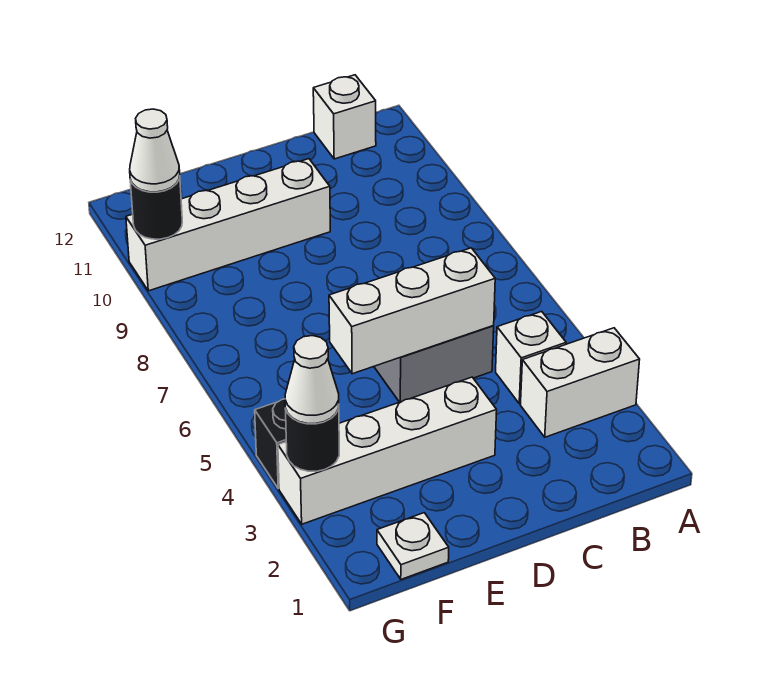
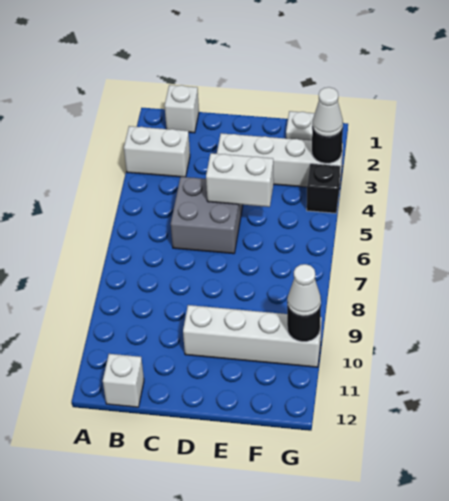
white brick B4 level 1 -> white brick B1 level 1
white brick C5:E5 level 2 -> white brick D5:E5 level 2

